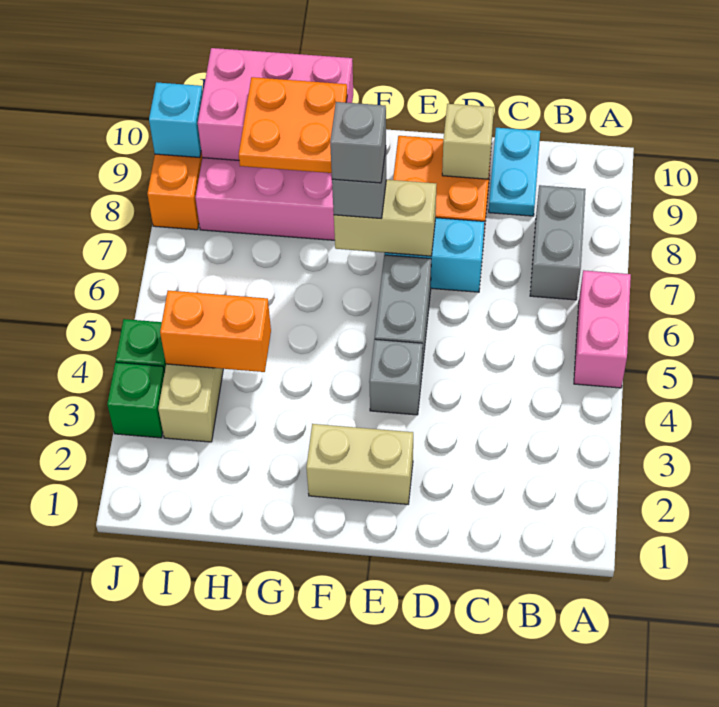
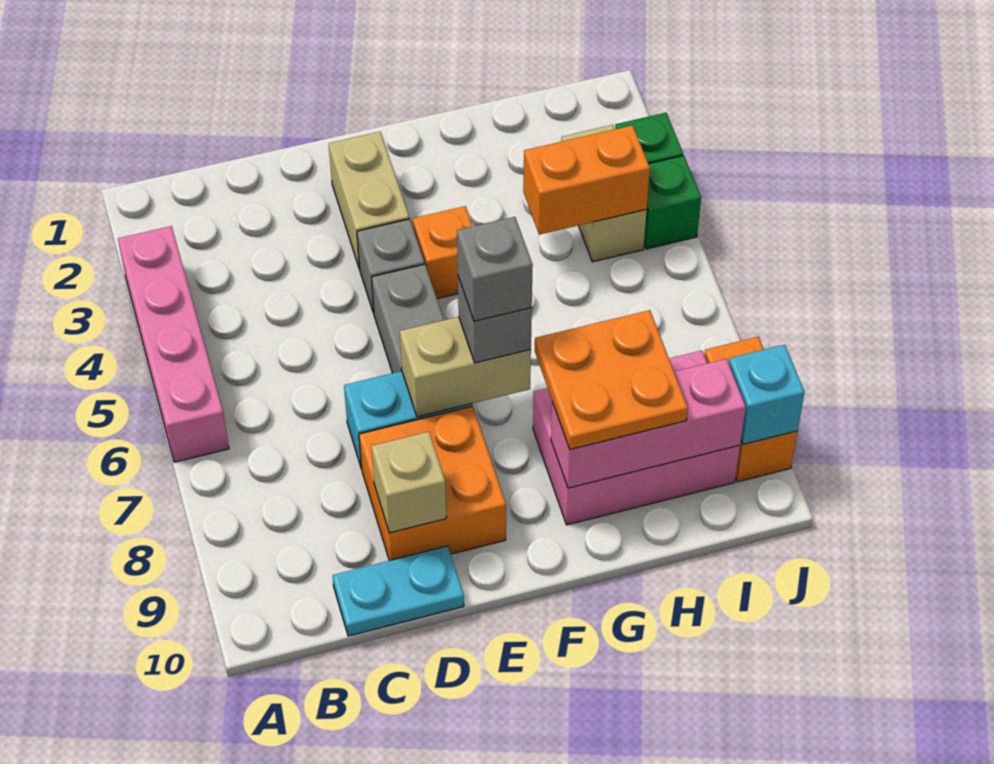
pink brick A5:A6 level 1 -> pink brick A3:A6 level 1
grey brick B7:B8 level 1 -> none
cyan plate C9:C10 level 1 -> cyan plate C10:D10 level 1
tan brick E2:F2 level 1 -> tan brick E2:E3 level 1
none -> orange brick F4 level 1
pink brick G9:I10 level 2 -> pink brick G9:I9 level 2

